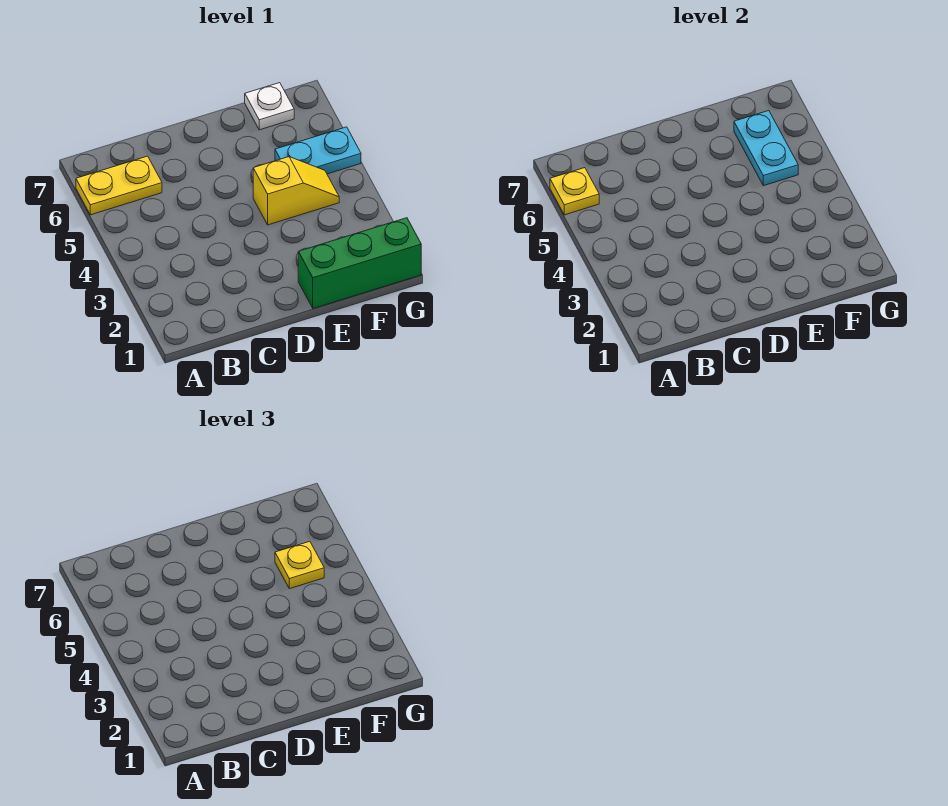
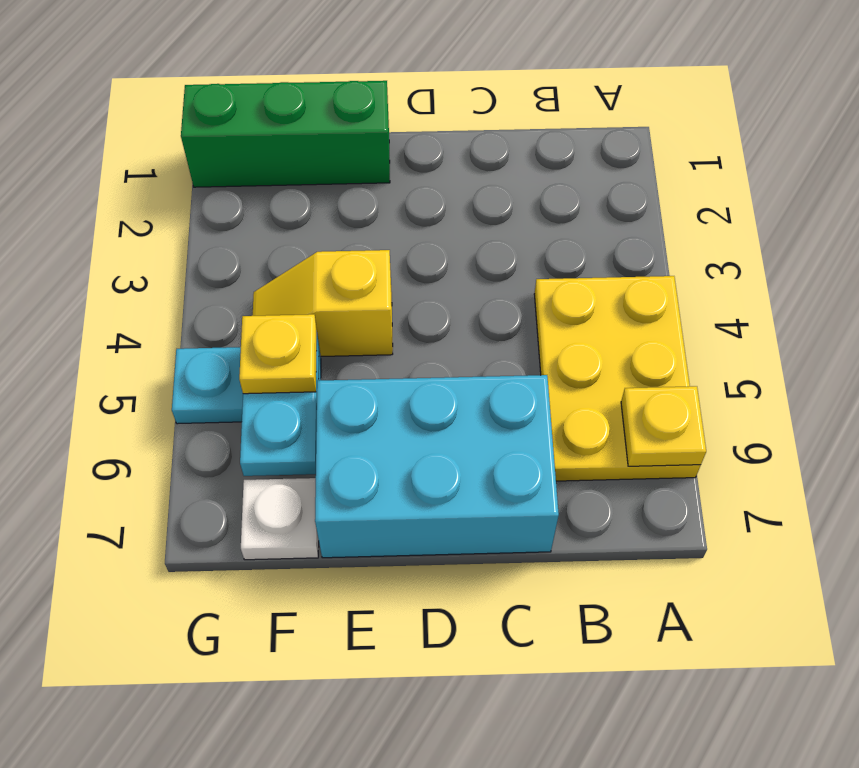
yellow plate A6:B6 level 1 -> yellow plate A4:B6 level 1
none -> cyan brick C6:E7 level 1

